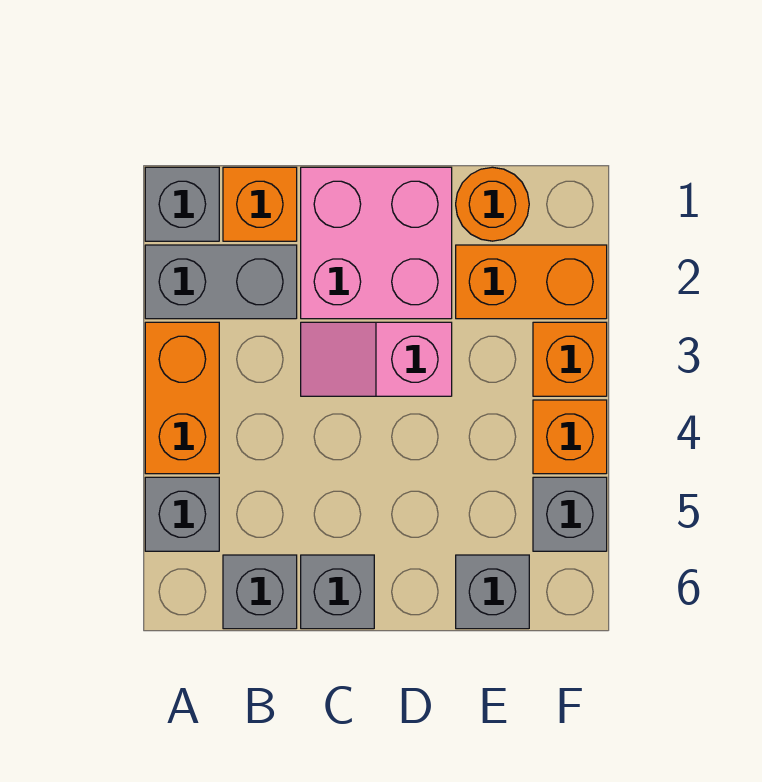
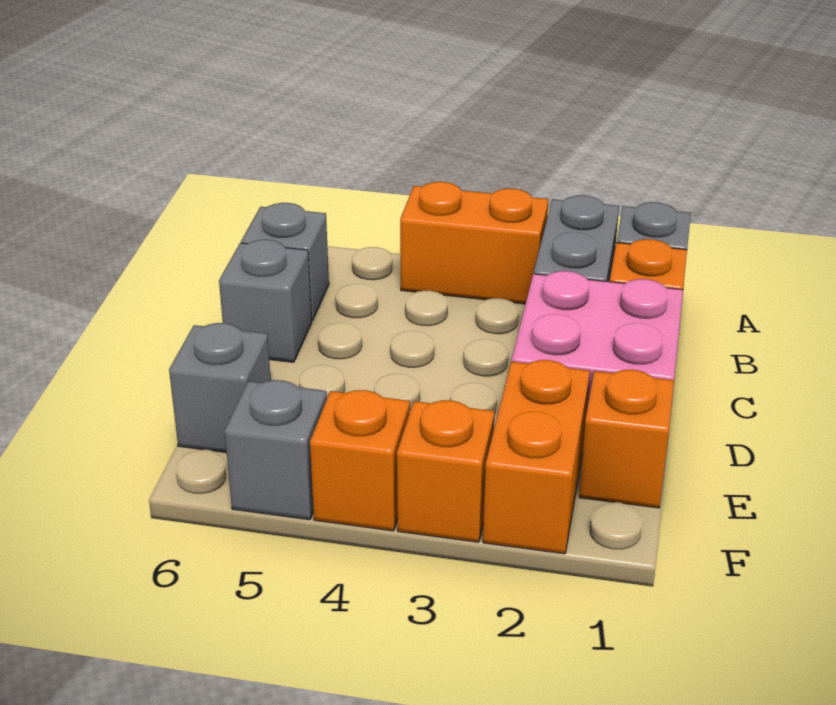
grey brick A5 level 1 -> none
pink slope C3:D3 level 1 top D -> none
orange round brick E1 level 1 -> orange brick E1 level 1

